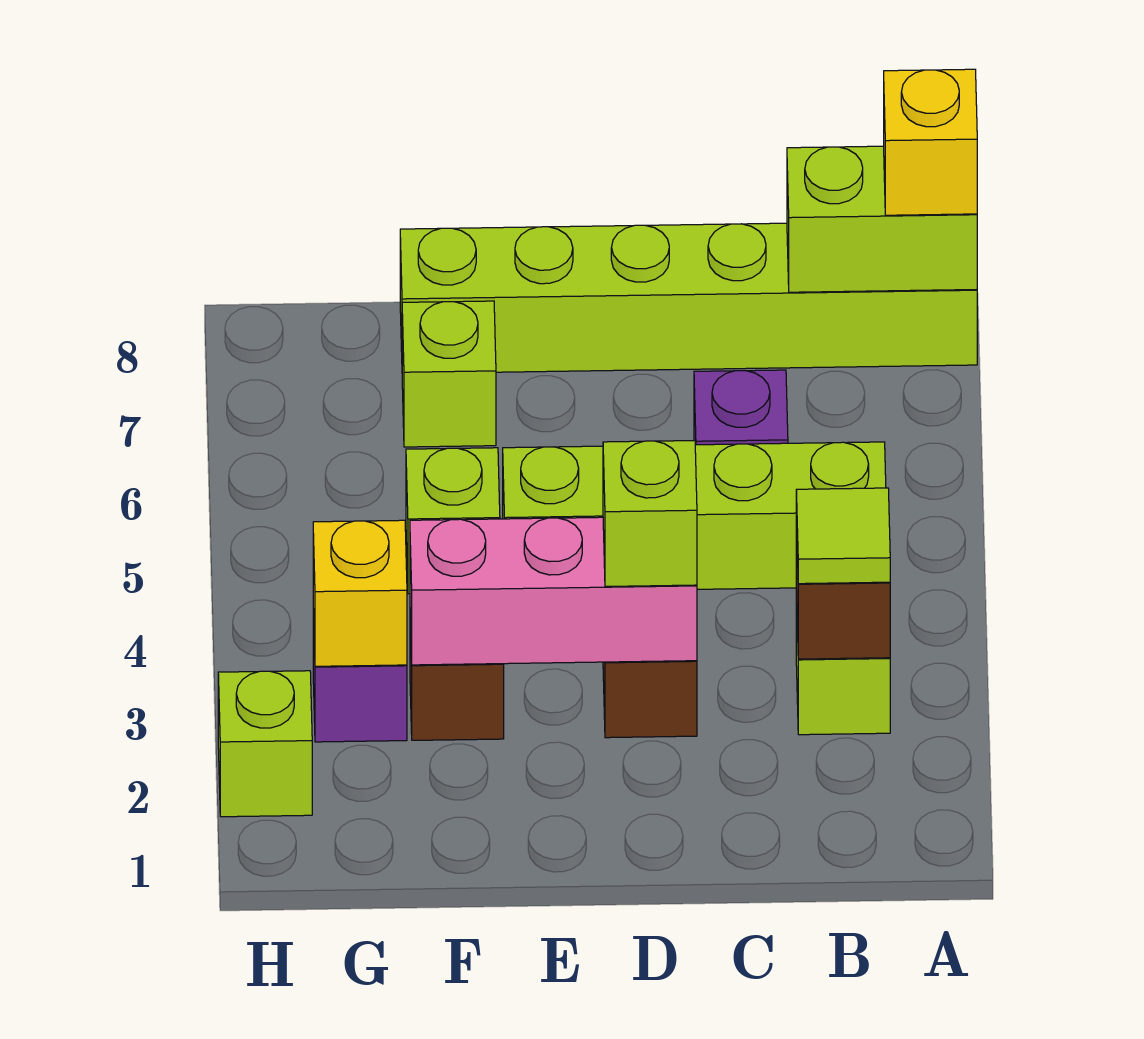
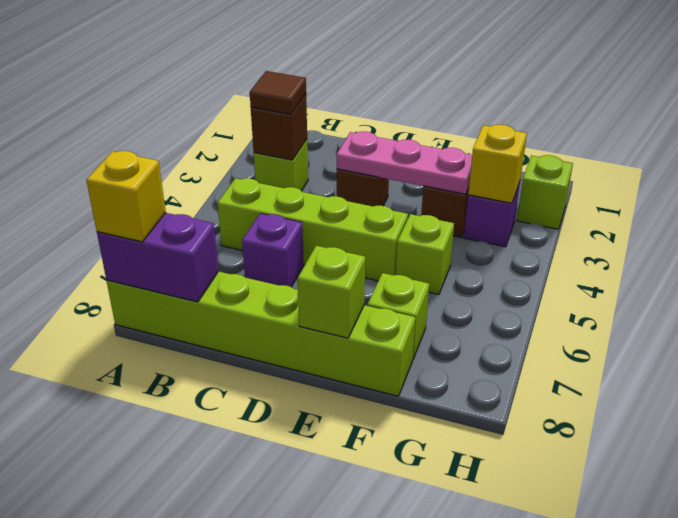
lime brick A8:B8 level 2 -> purple brick A8:B8 level 2
lime tile B3 level 3 -> brown tile B3 level 3
pink brick D3:F3 level 2 -> pink plate D3:F3 level 2
lime brick D3 level 3 -> lime brick E8 level 2

